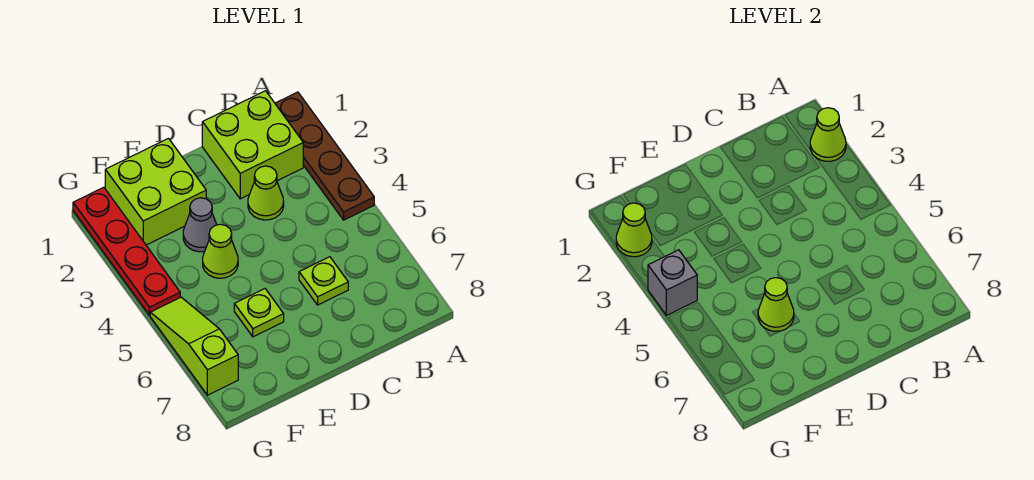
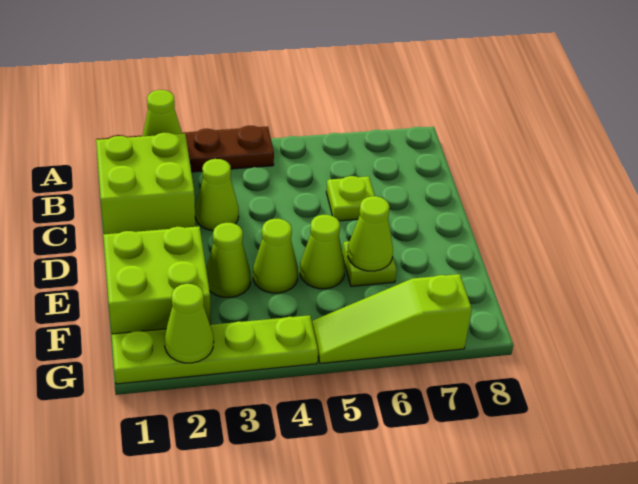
grey cone E3 level 1 -> lime cone E3 level 1
none -> lime cone E5 level 1
red plate G1:G4 level 1 -> lime plate G1:G4 level 1
grey brick G4 level 2 -> none

